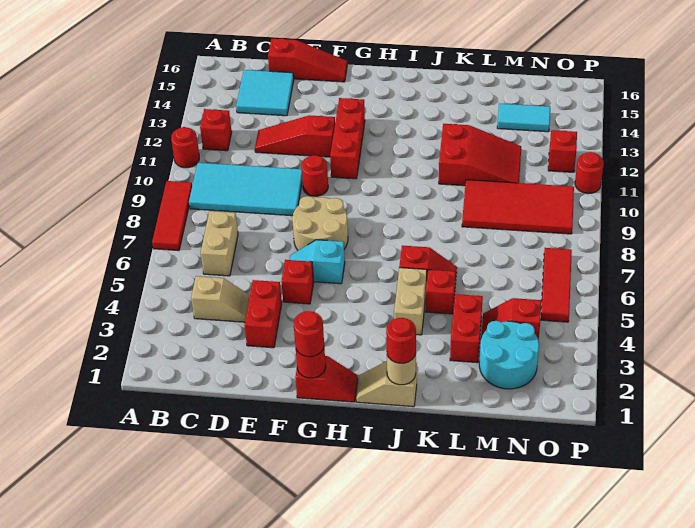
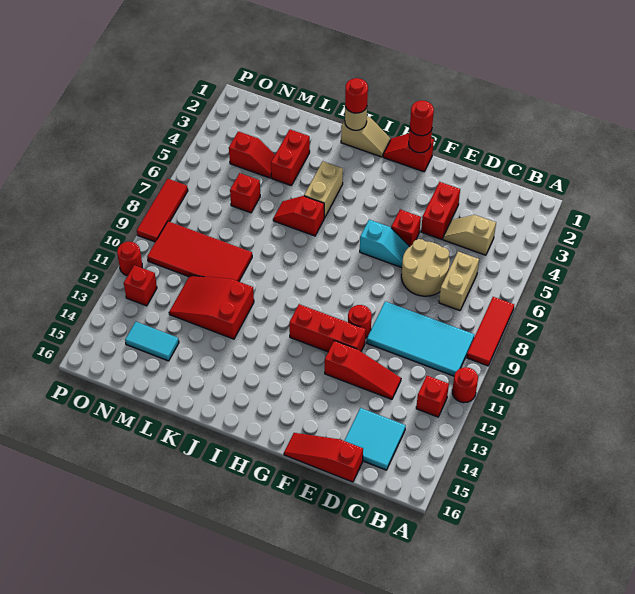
tan round brick F7:G8 level 1 -> tan round brick D6:E7 level 1
red brick G11:G13 level 1 -> red brick F11:H11 level 1
red brick K5 level 1 -> red brick M6 level 1
cyan round brick M2:N3 level 1 -> none
red tile O5:O7 level 1 -> red tile P7:P9 level 1

